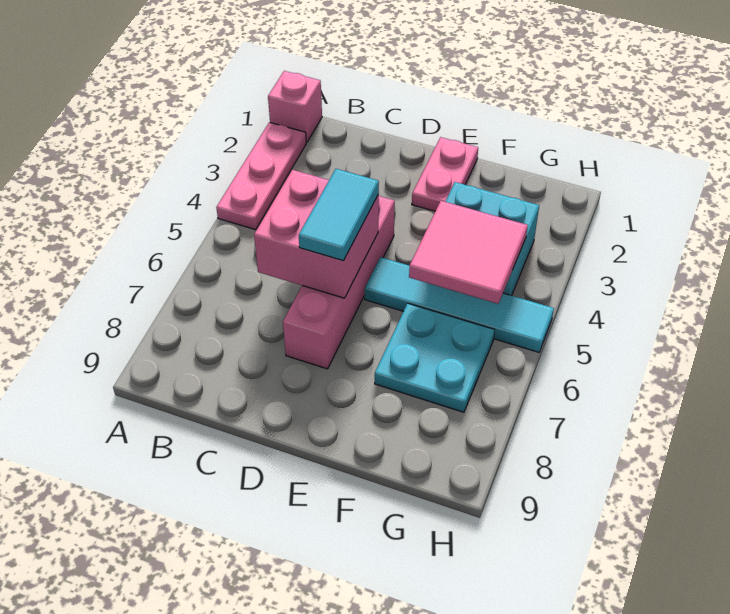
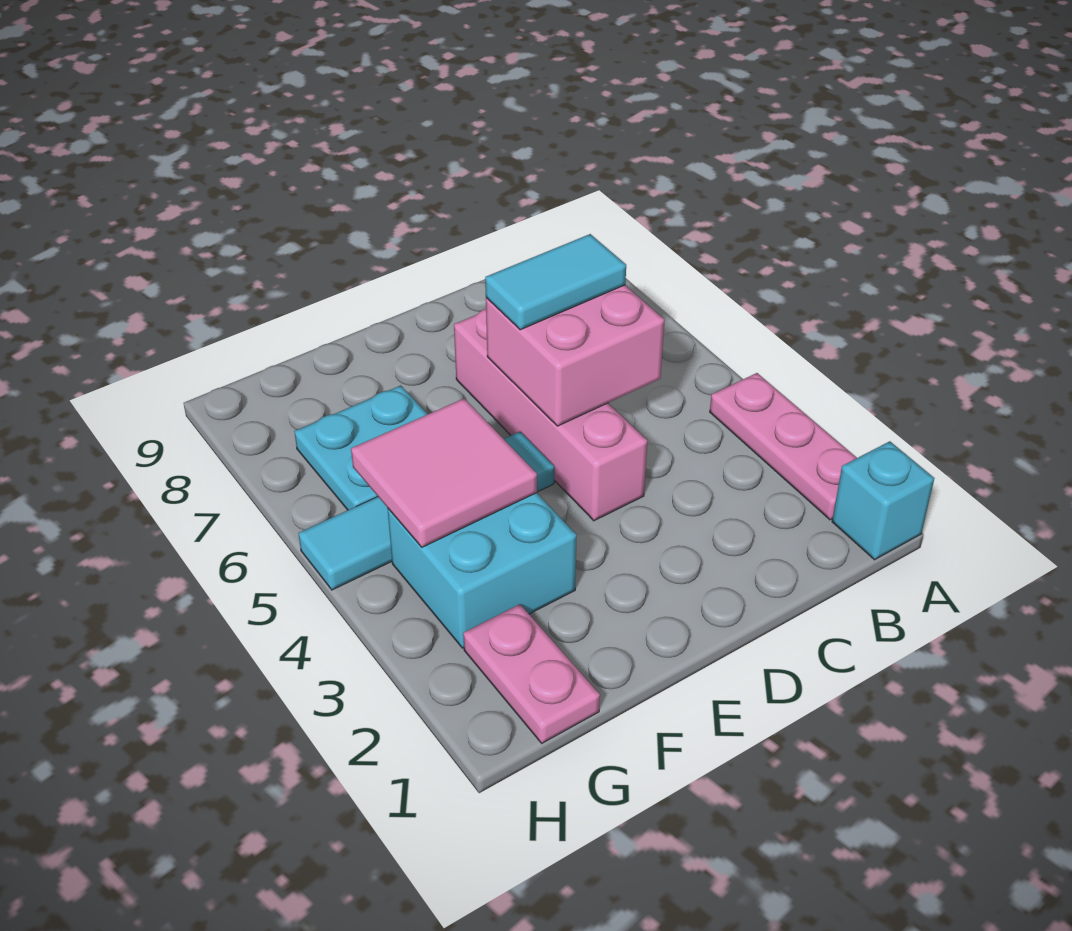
pink brick A1 level 1 -> cyan brick A1 level 1
cyan tile D5:D6 level 3 -> cyan tile C6:D6 level 3
pink plate E1:E2 level 1 -> pink plate G1:G2 level 1

